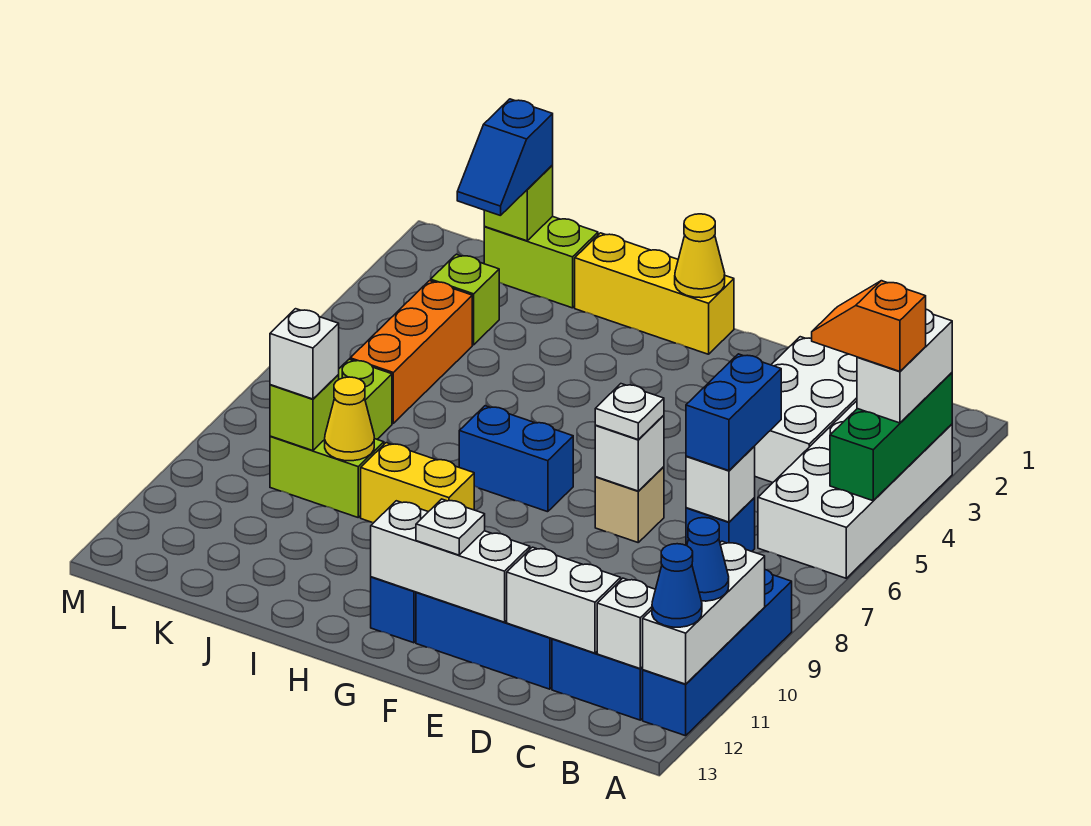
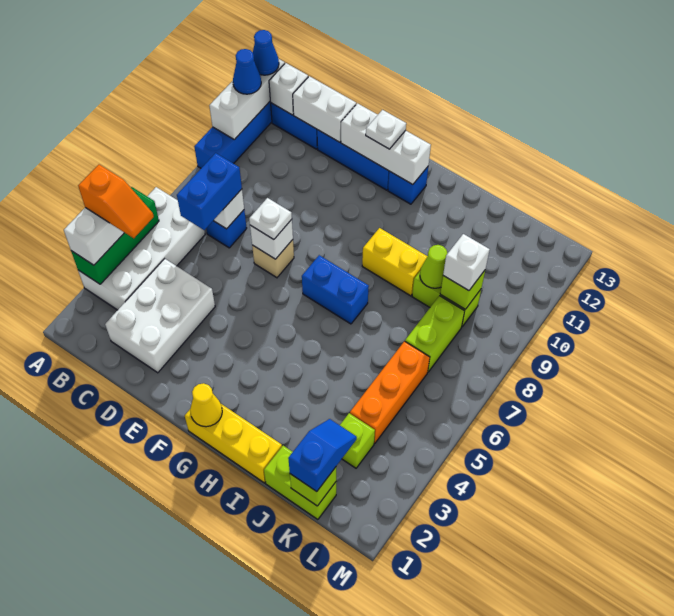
yellow cone J9 level 2 -> lime cone J9 level 2

